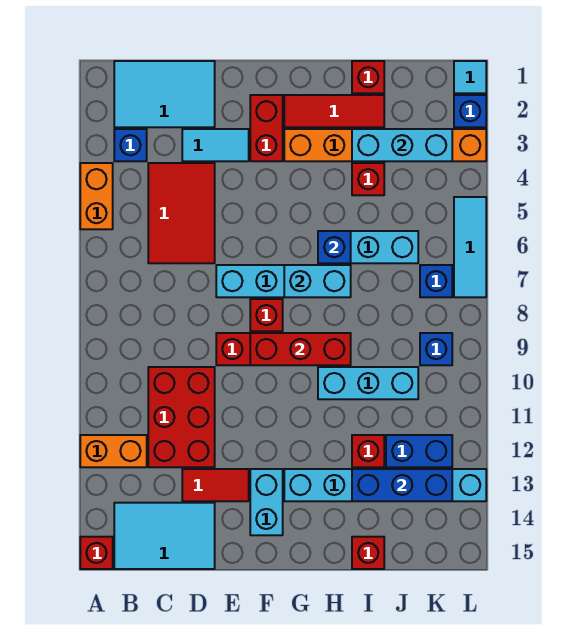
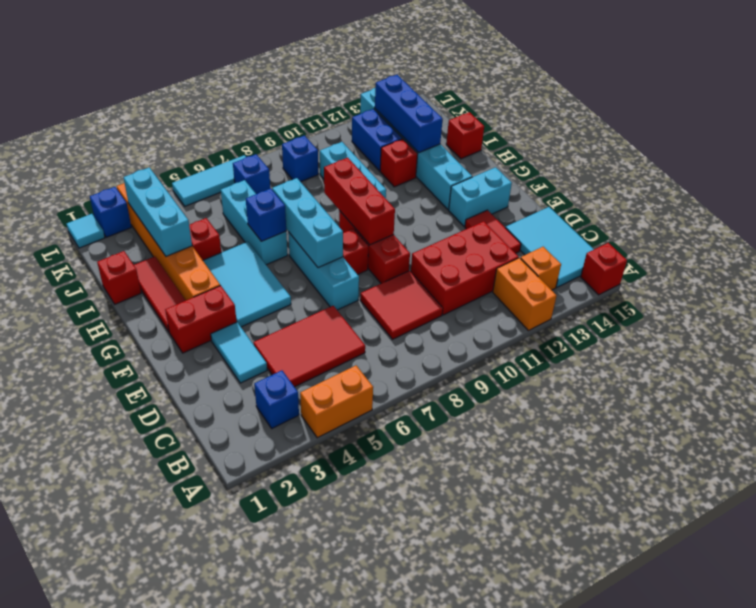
cyan tile B1:D2 level 1 -> cyan tile F4:H5 level 1
none -> orange brick B13 level 1
none -> red tile C8:D9 level 1
cyan brick G7:H7 level 2 -> cyan brick F7:H7 level 2

